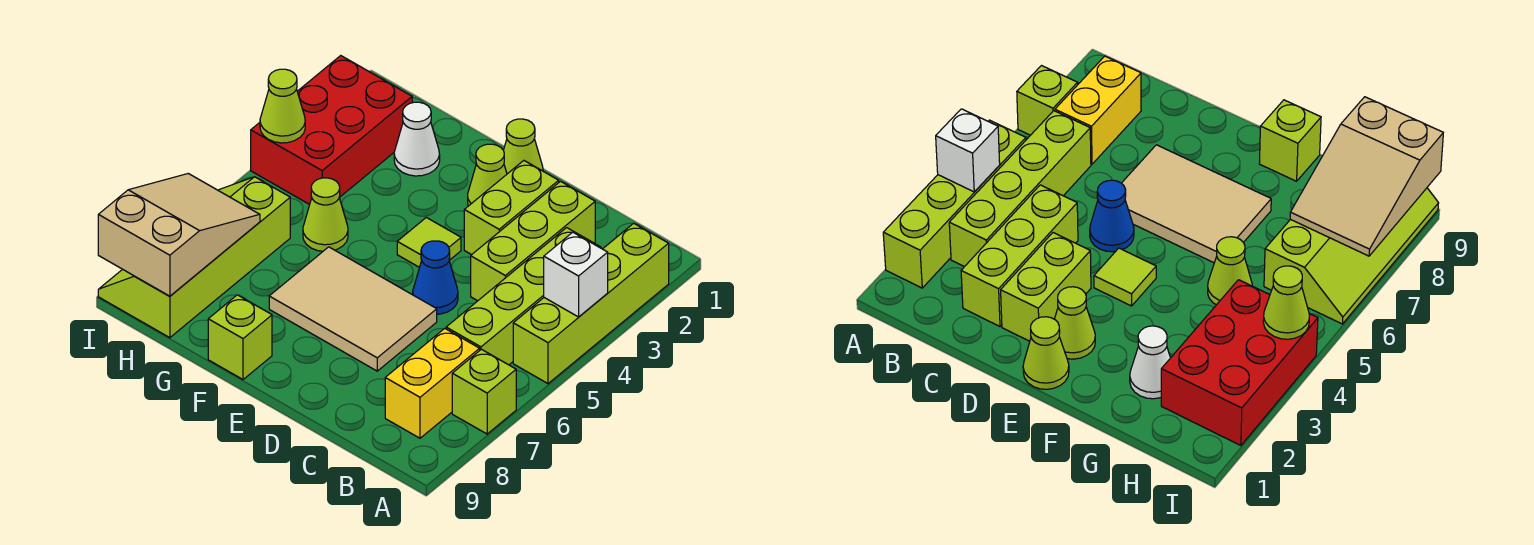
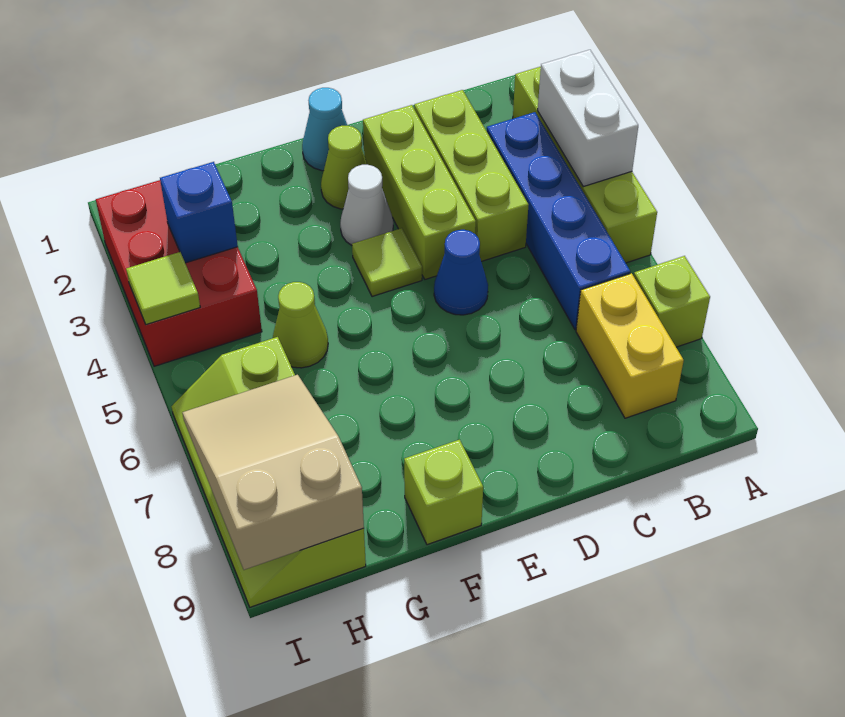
white brick A4 level 2 -> white brick A3:A4 level 2
lime brick B3:B6 level 1 -> blue brick B3:B6 level 1
lime brick D2:D3 level 1 -> lime brick D2:D4 level 1
tan tile D6:F7 level 1 -> none
lime cone E1 level 1 -> cyan cone E1 level 1
white cone G2 level 1 -> white cone E3 level 1
none -> blue brick H3 level 2
lime cone I4 level 2 -> lime tile I4 level 2

